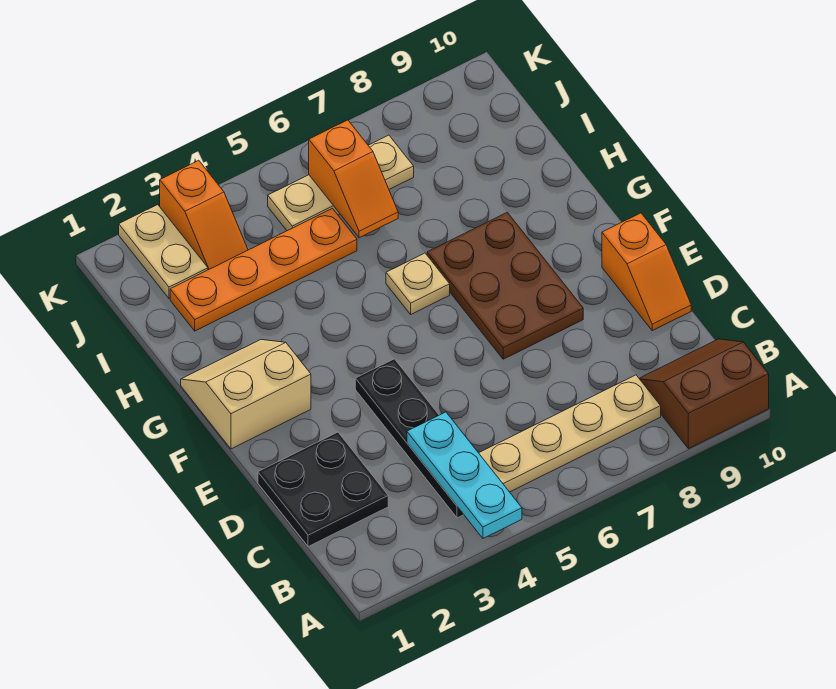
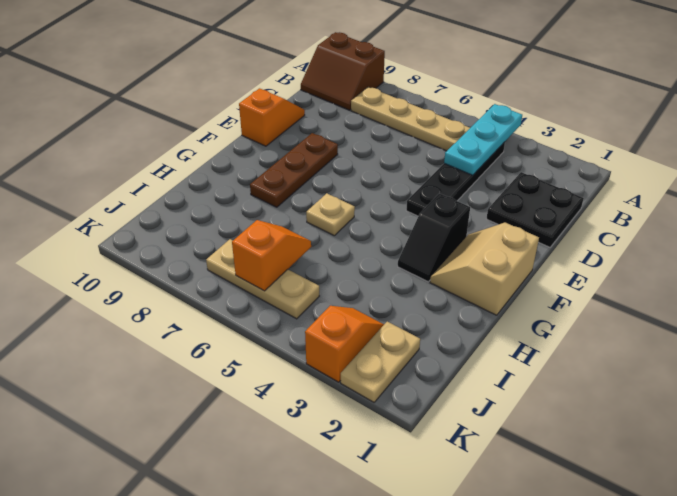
brown plate E7:G8 level 1 -> brown plate E8:G8 level 1
tan slope F1:G2 level 1 top F -> tan slope F1:G2 level 1 top 1
none -> black slope F3:G3 level 1 top F
orange plate I2:I5 level 1 -> none

